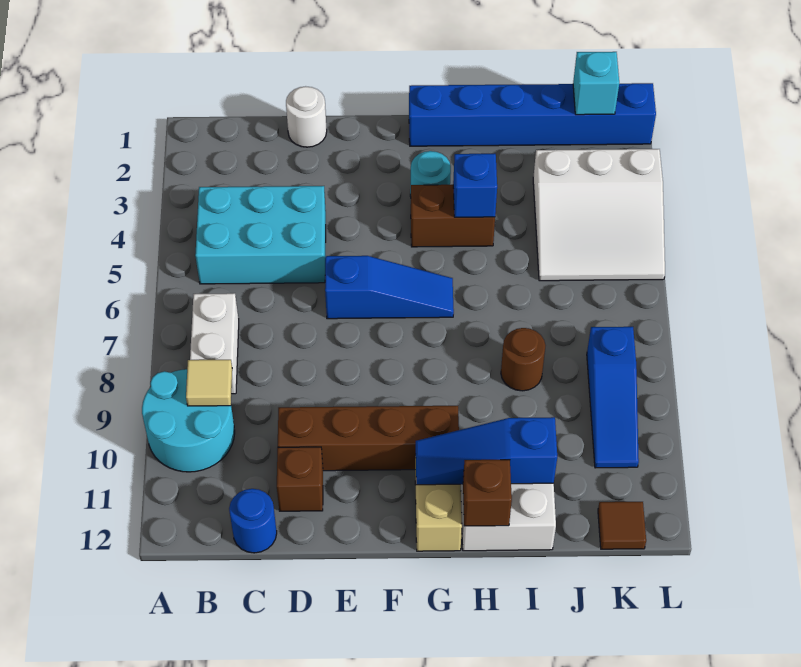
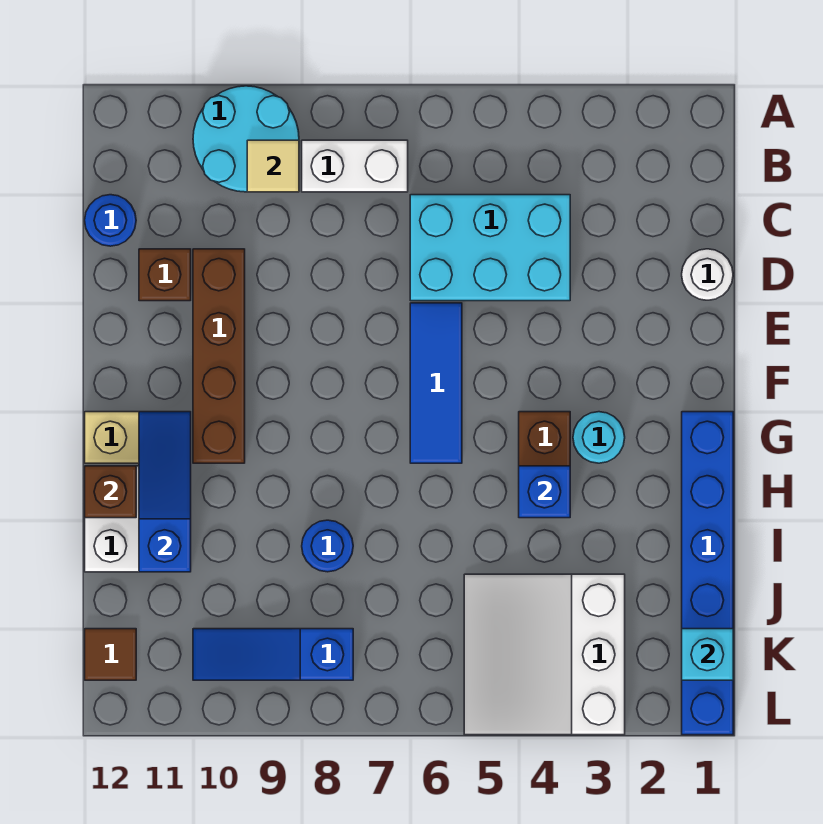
cyan brick B4:D5 level 1 -> cyan brick C4:D6 level 1
blue slope E6:G6 level 1 top E -> blue tile E6:G6 level 1
brown round brick I8 level 1 -> blue round brick I8 level 1

